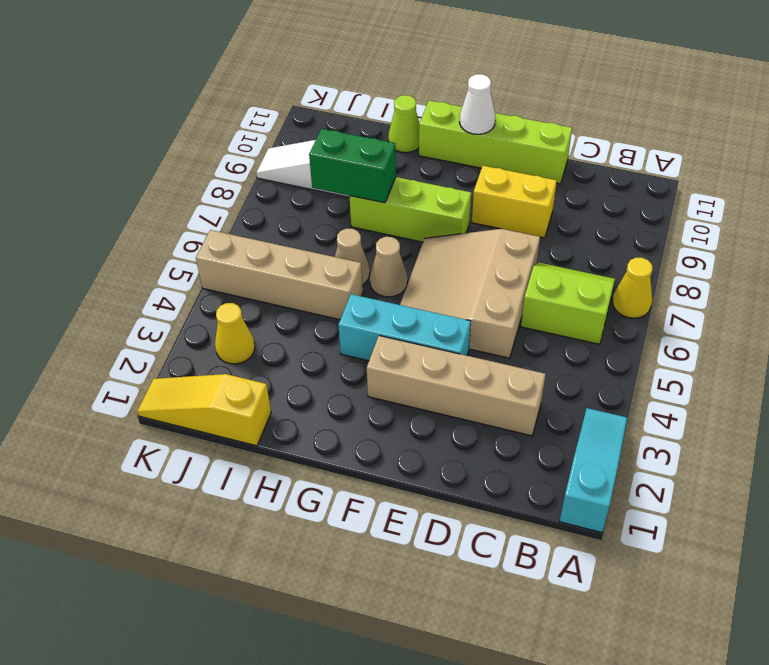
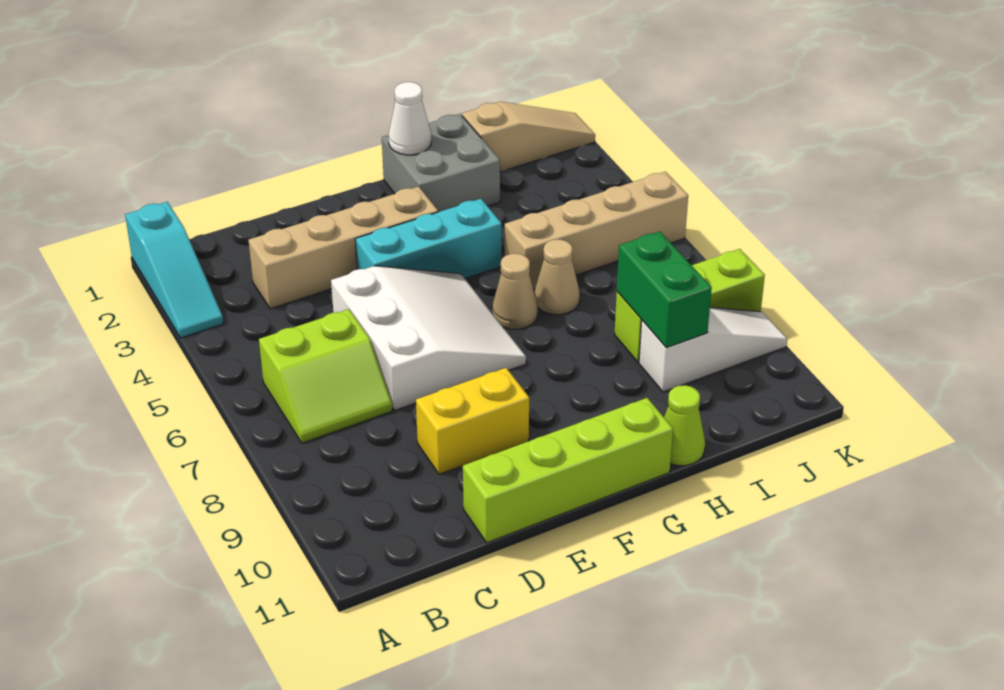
yellow cone A7 level 1 -> none
tan slope D5:F7 level 1 top D -> white slope D5:F7 level 1 top D
lime brick F8:H8 level 1 -> lime brick I8:K8 level 1
white cone F11 level 2 -> white cone G1 level 2
none -> grey brick G1:H2 level 1
green brick H8:I8 level 2 -> green brick I8:I9 level 2
yellow slope I1:K1 level 1 top I -> tan slope I1:K1 level 1 top I
yellow cone J3 level 1 -> none

